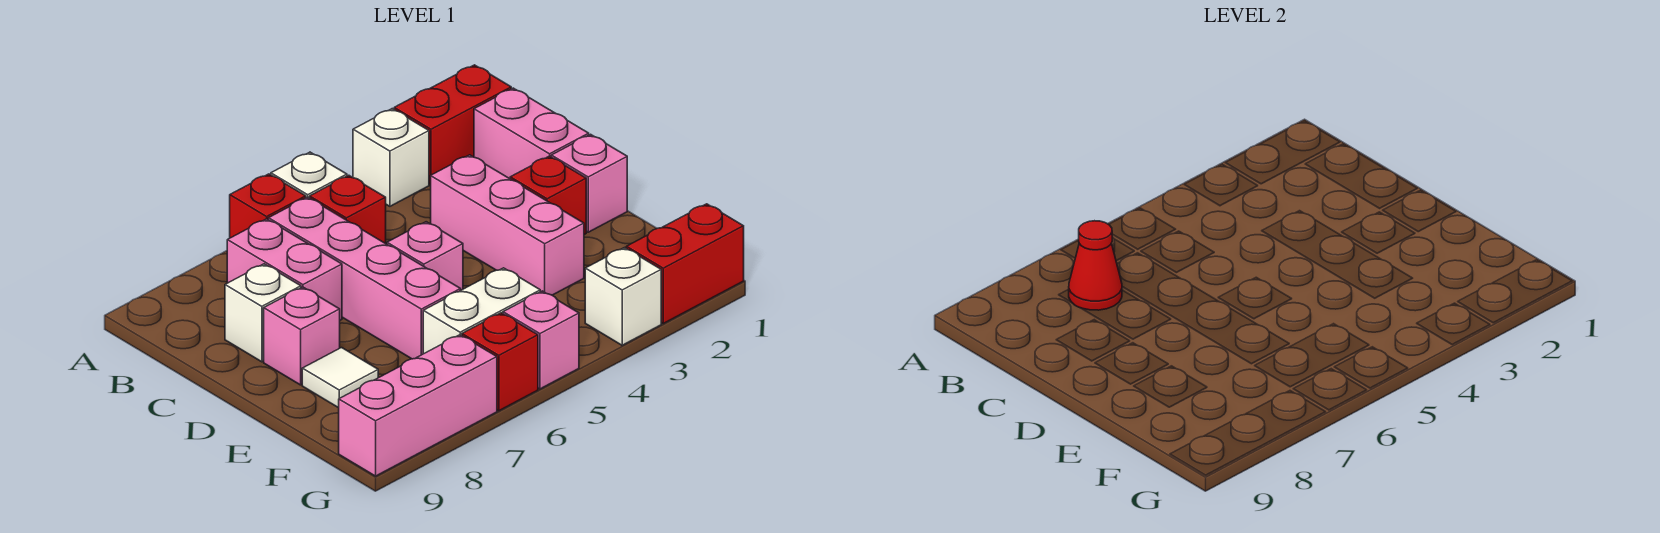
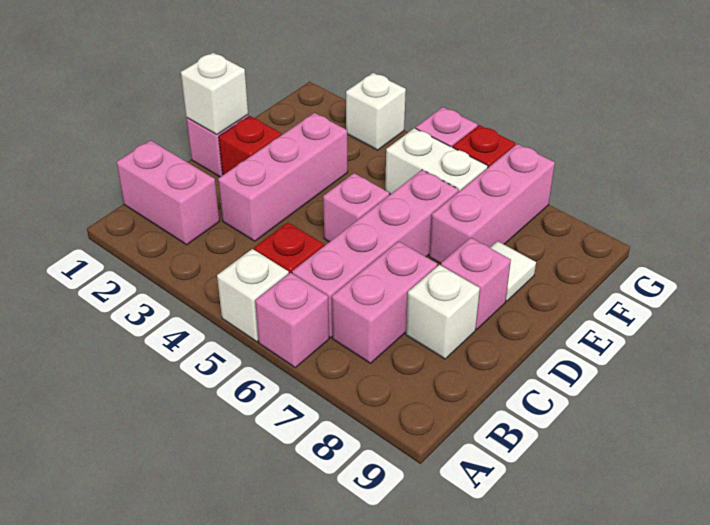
red brick A1:A2 level 1 -> none
white brick A3 level 1 -> white brick D1 level 2
red brick A6 level 1 -> pink brick A6 level 1
pink brick B1:C1 level 1 -> pink brick B1:B2 level 1
red cone B7 level 2 -> none
red brick G1:G2 level 1 -> none
pink brick G7:G9 level 1 -> pink brick E7:G7 level 1

